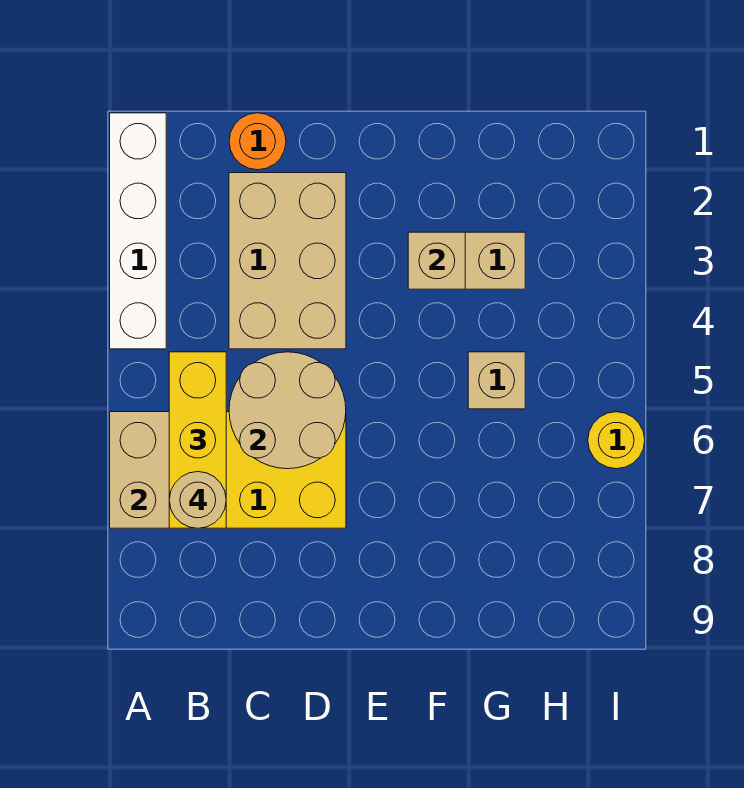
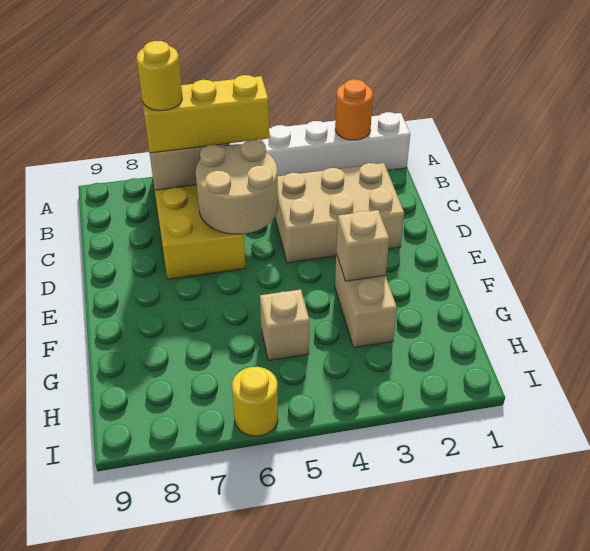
tan round brick B7 level 4 -> yellow round brick B7 level 4
orange round brick C1 level 1 -> orange round brick A2 level 2

